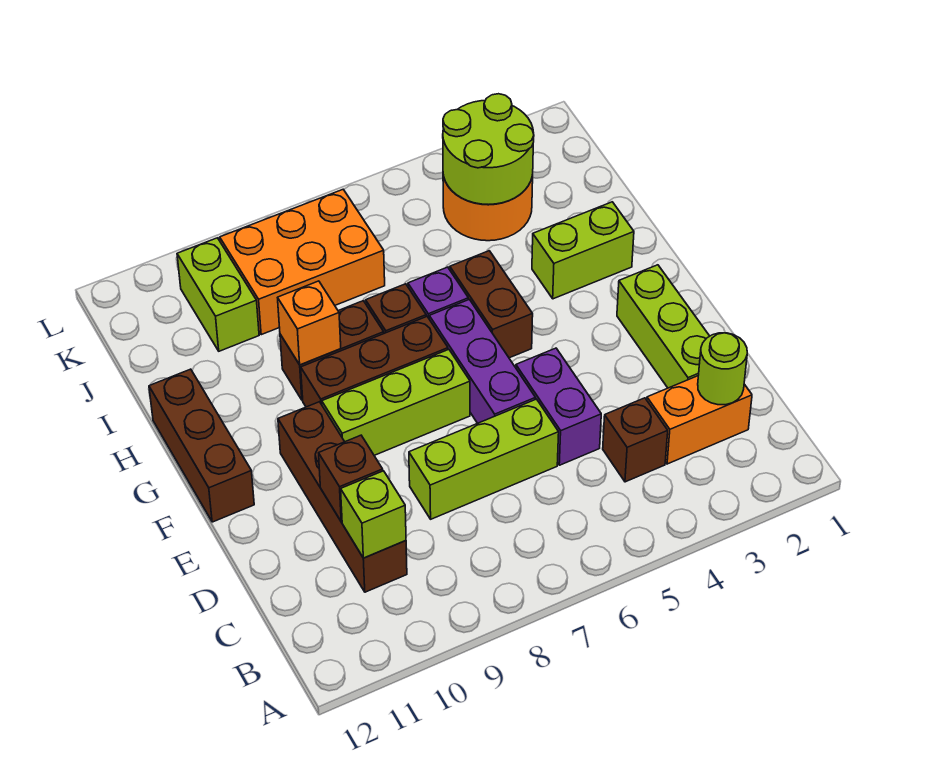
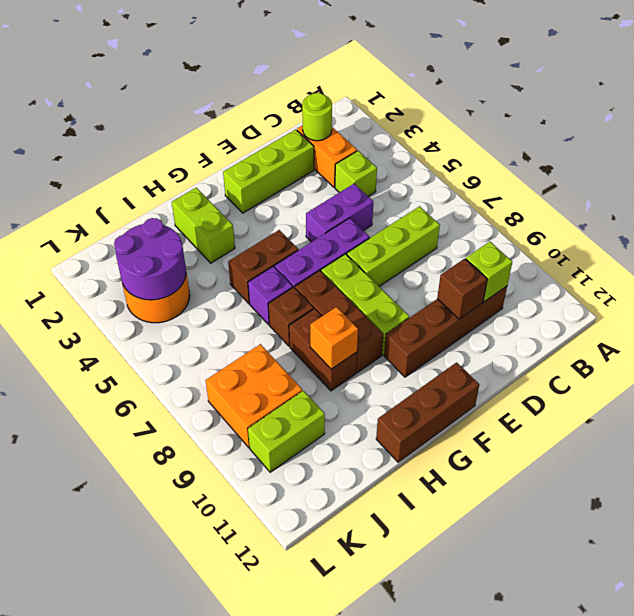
brown brick C4 level 1 -> lime brick C4 level 1
lime brick D6:D8 level 1 -> lime brick C7:E7 level 1
lime round brick J3:K4 level 2 -> purple round brick J3:K4 level 2
orange brick J7:K9 level 1 -> orange brick J8:K9 level 1

